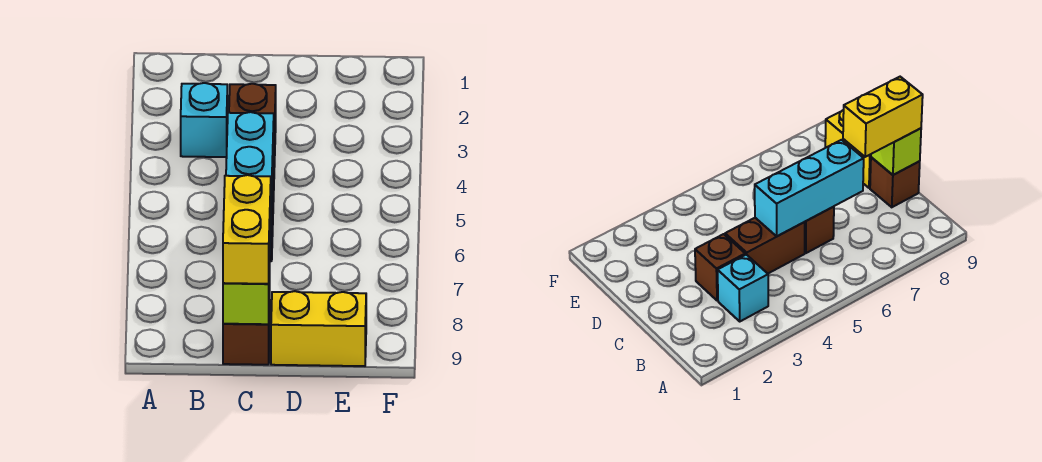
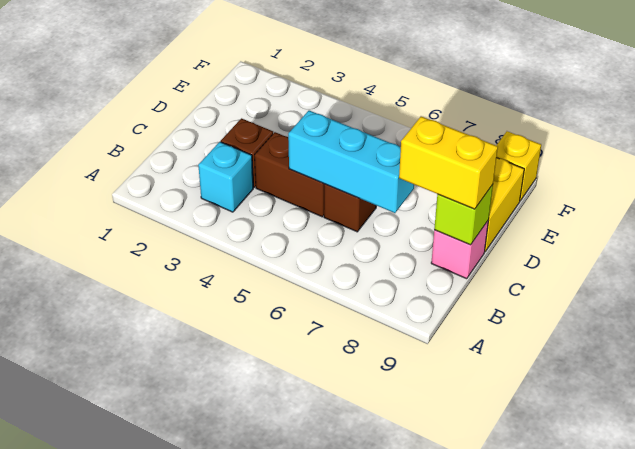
brown brick C9 level 1 -> pink brick C9 level 1
none -> yellow brick F9 level 1

